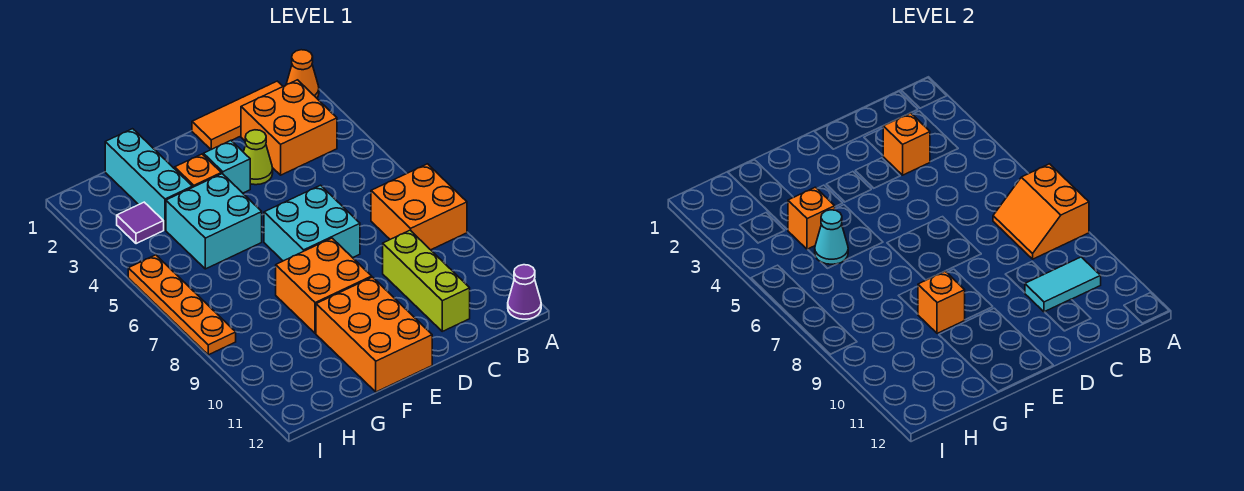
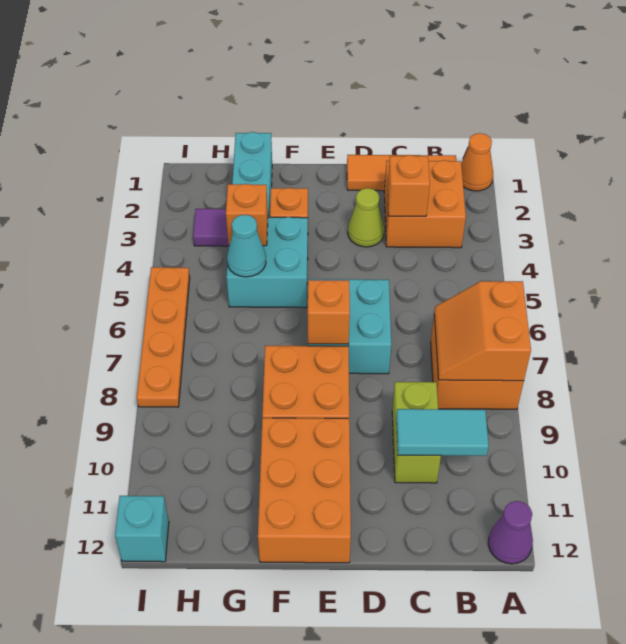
lime brick C9:C11 level 1 -> lime brick C9:C10 level 1
cyan brick E3 level 1 -> cyan brick I12 level 1
orange brick F9 level 2 -> orange brick E7 level 2

